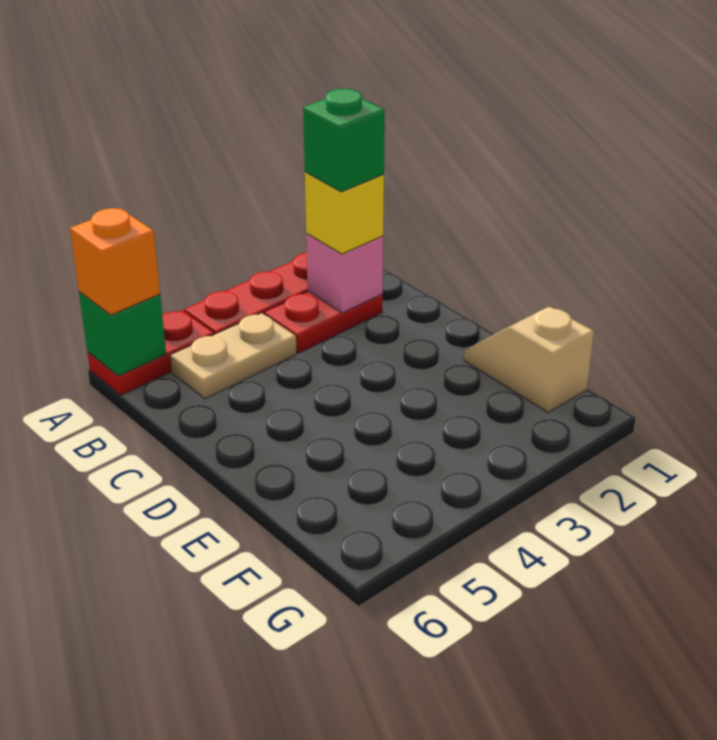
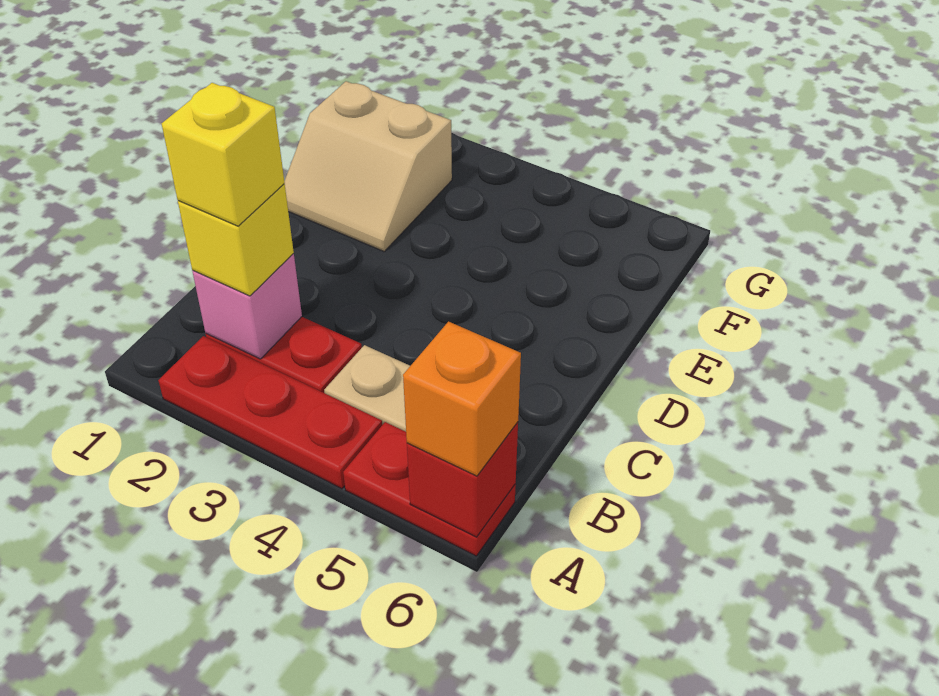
green brick A6 level 2 -> red brick A6 level 2
green brick B2 level 4 -> yellow brick B2 level 4
tan slope E1:F1 level 1 top F -> tan slope E1:F2 level 1 top F

